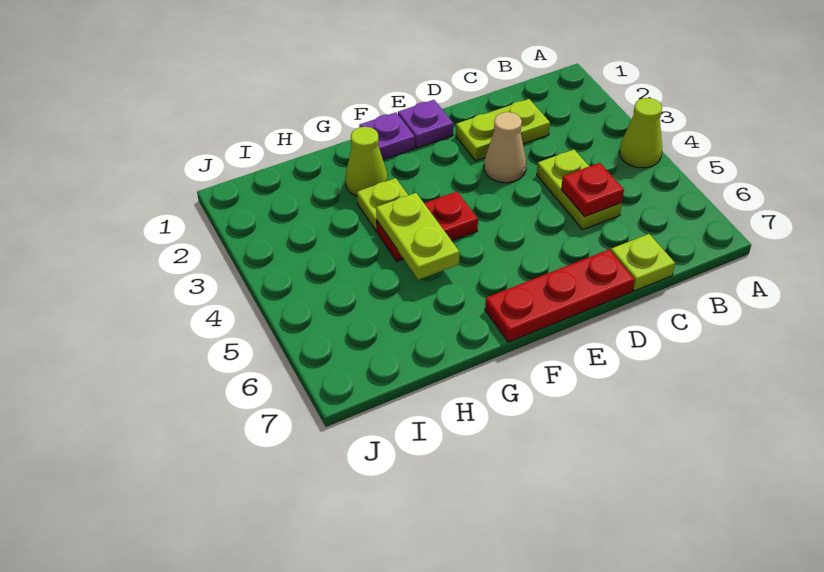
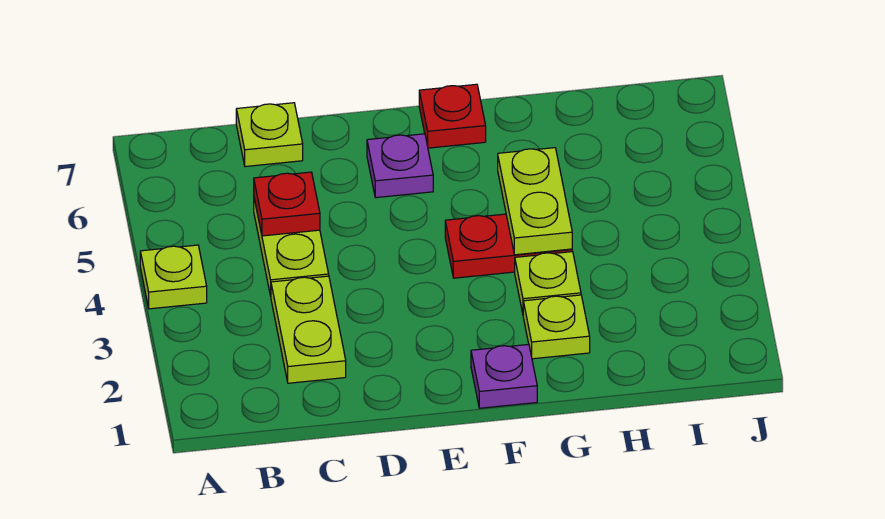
lime cone A4 level 1 -> lime plate A4 level 1
lime plate C2:D2 level 1 -> lime plate C2:C3 level 1
tan cone D3 level 1 -> none
red plate D7:F7 level 1 -> red plate F7 level 1
purple plate E1 level 1 -> purple plate E6 level 1
lime cone G2 level 1 -> lime plate G2 level 1

